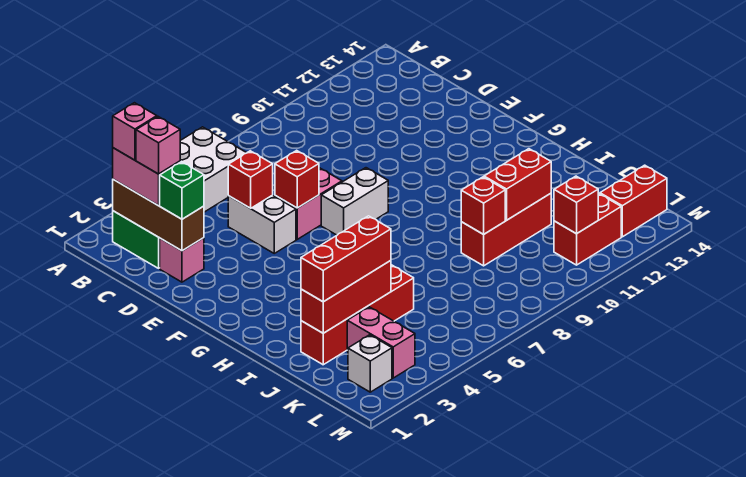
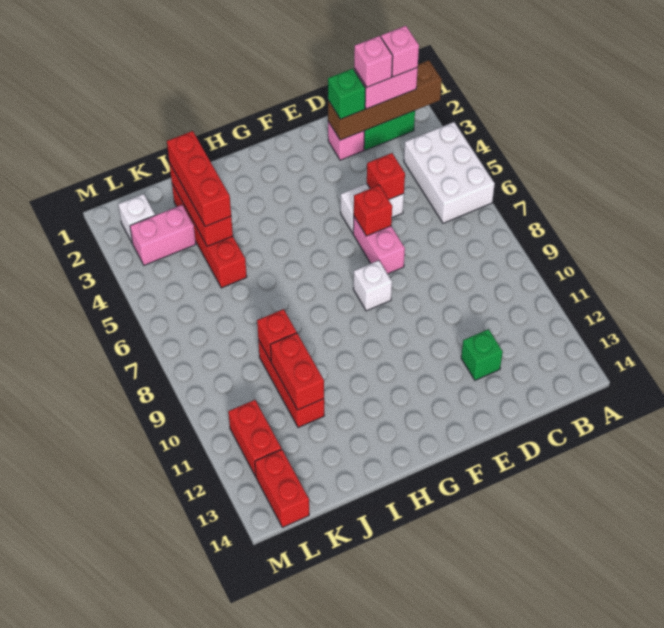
brown brick B2:D2 level 2 -> brown brick A2:D2 level 2
none -> green brick D12 level 1
white brick F7:F8 level 1 -> white brick F8 level 1
red brick L11 level 2 -> none

